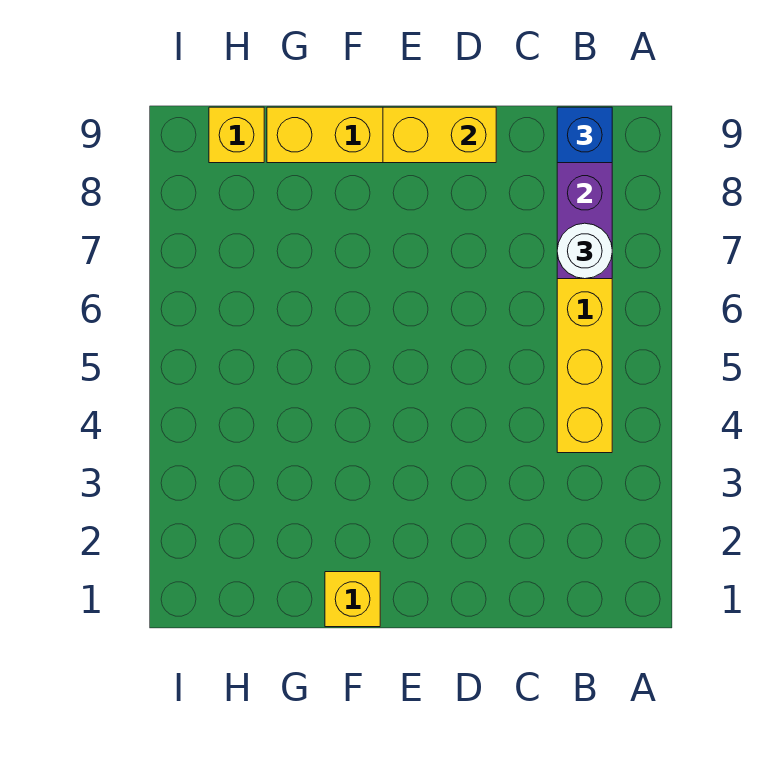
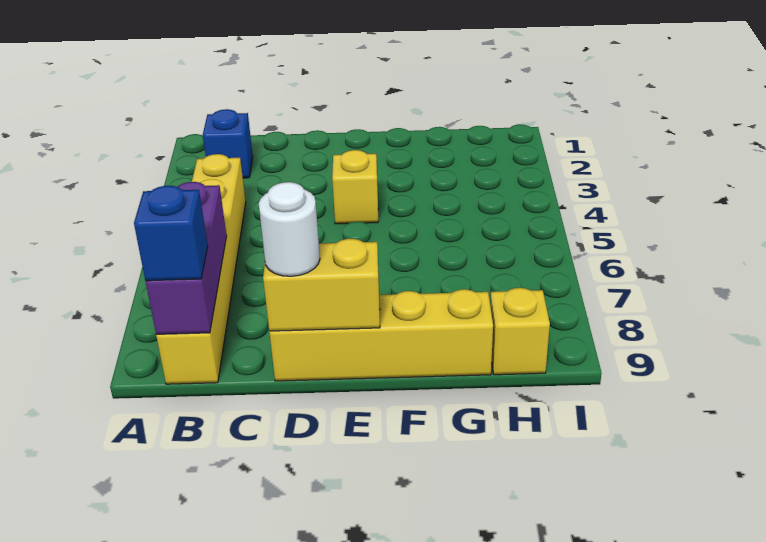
none -> blue brick B2 level 1
white round brick B7 level 3 -> white round brick D9 level 3
yellow brick F1 level 1 -> yellow brick E4 level 1

